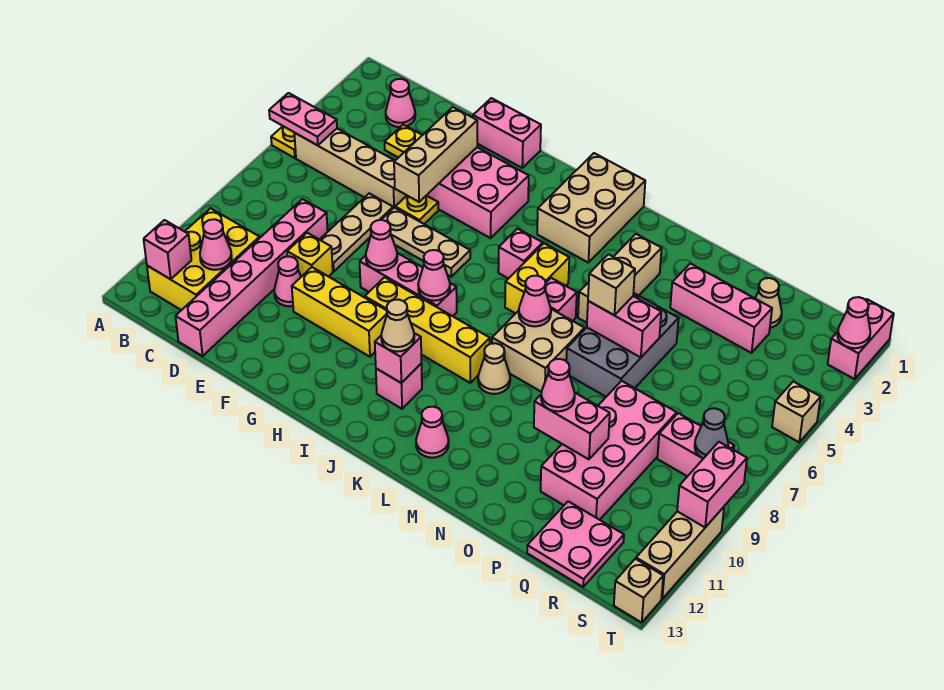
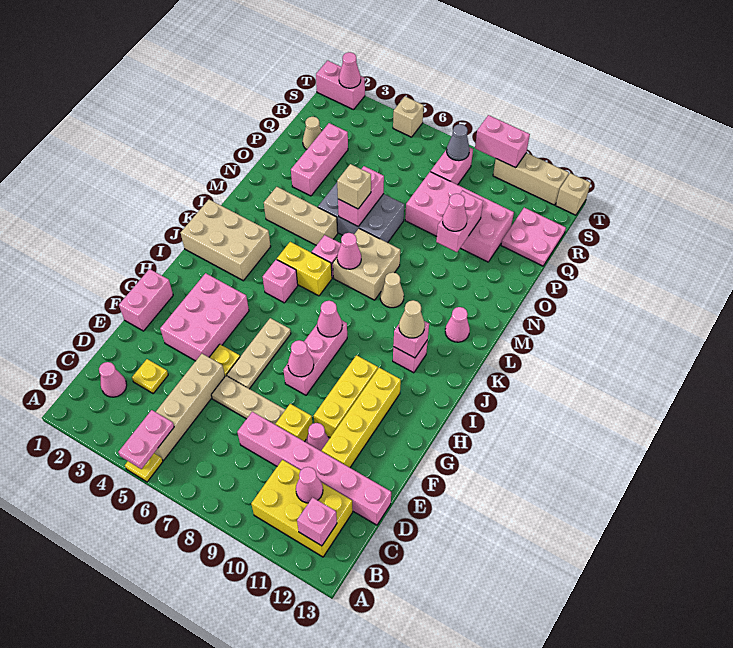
tan brick F3:F5 level 2 -> none
yellow brick H9:K9 level 1 -> yellow brick E11:H11 level 1

